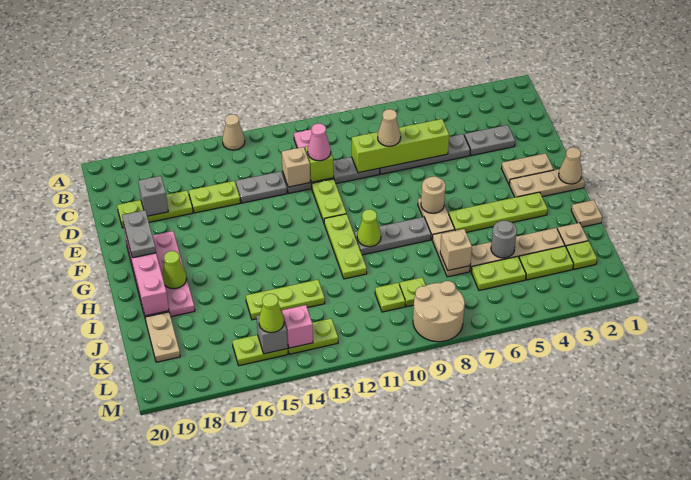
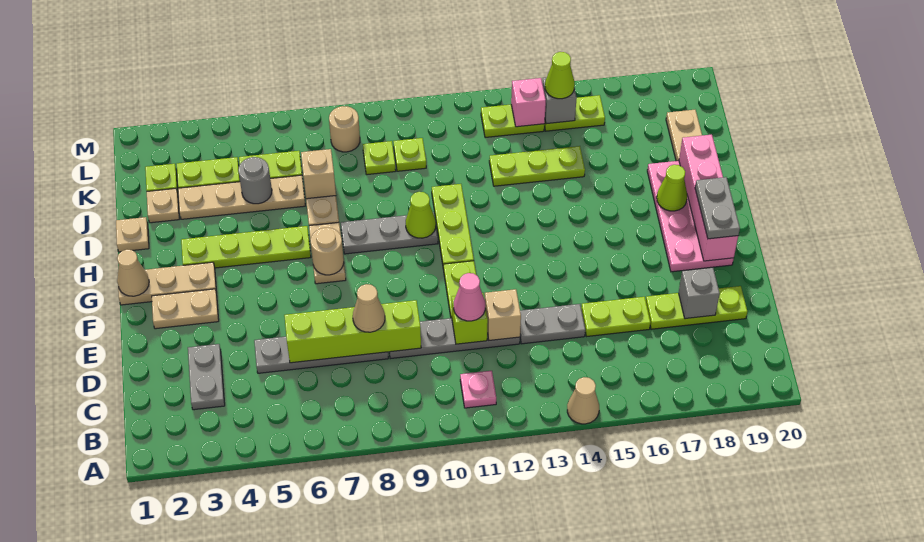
grey plate D3:D4 level 1 -> grey plate C3:D3 level 1
tan round brick L8:M9 level 1 -> tan round brick L8 level 1

